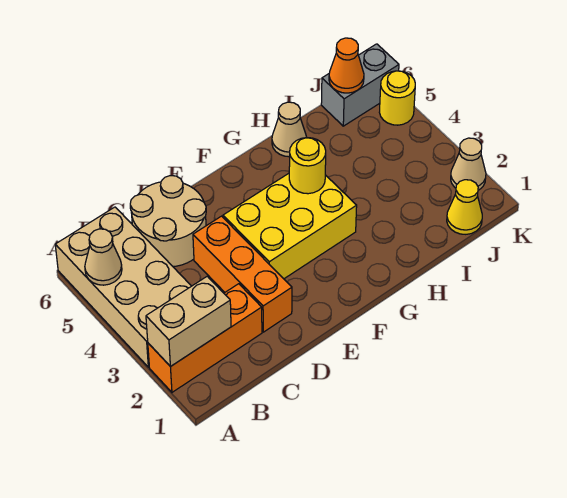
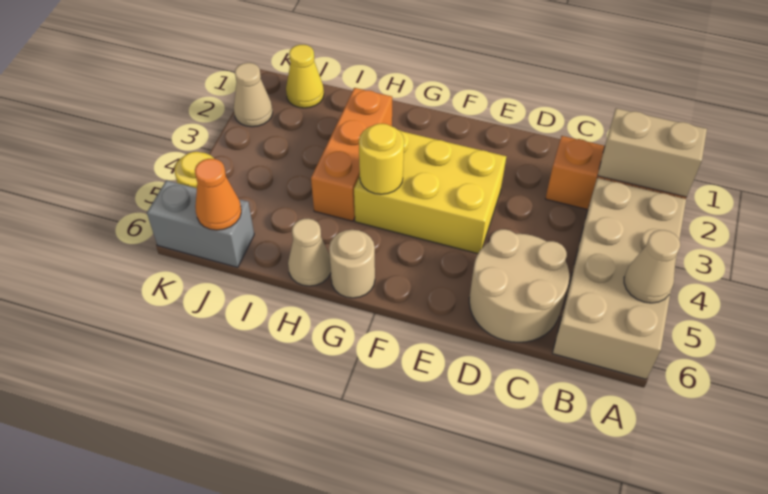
orange brick D2:D4 level 1 -> orange brick H2:H4 level 1
none -> tan round brick G6 level 1

